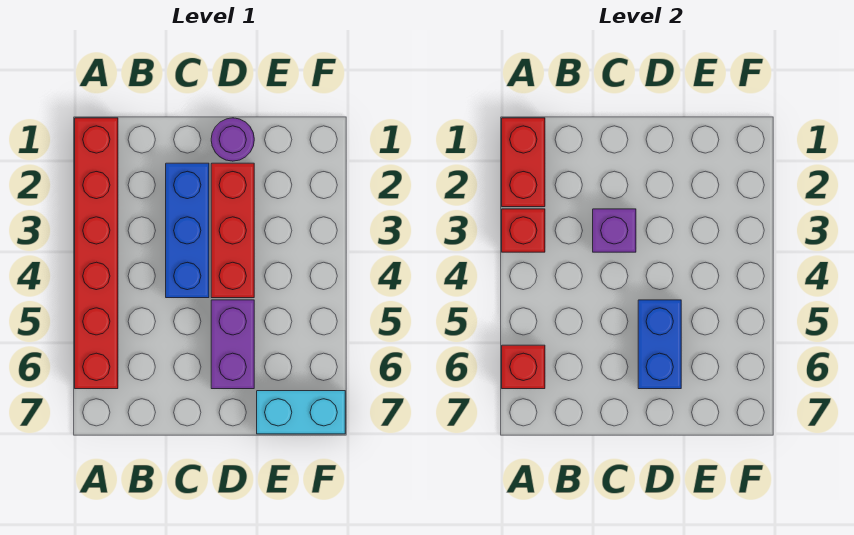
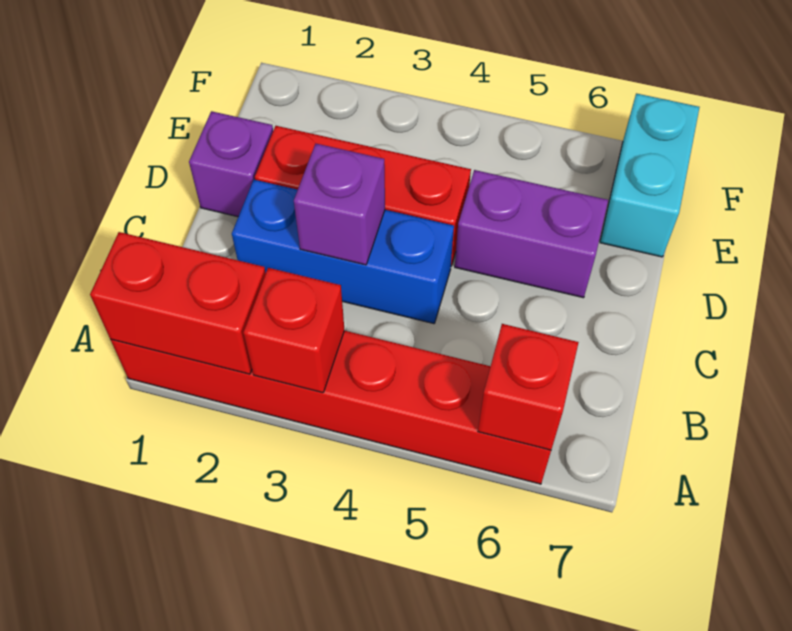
purple round brick D1 level 1 -> purple brick D1 level 1
blue brick D5:D6 level 2 -> none

